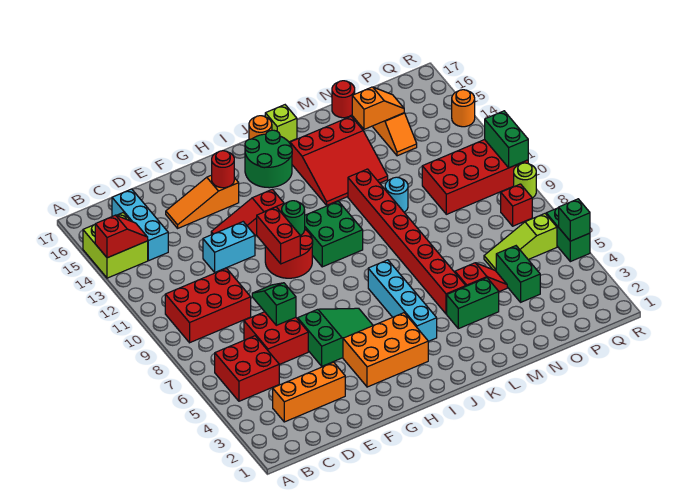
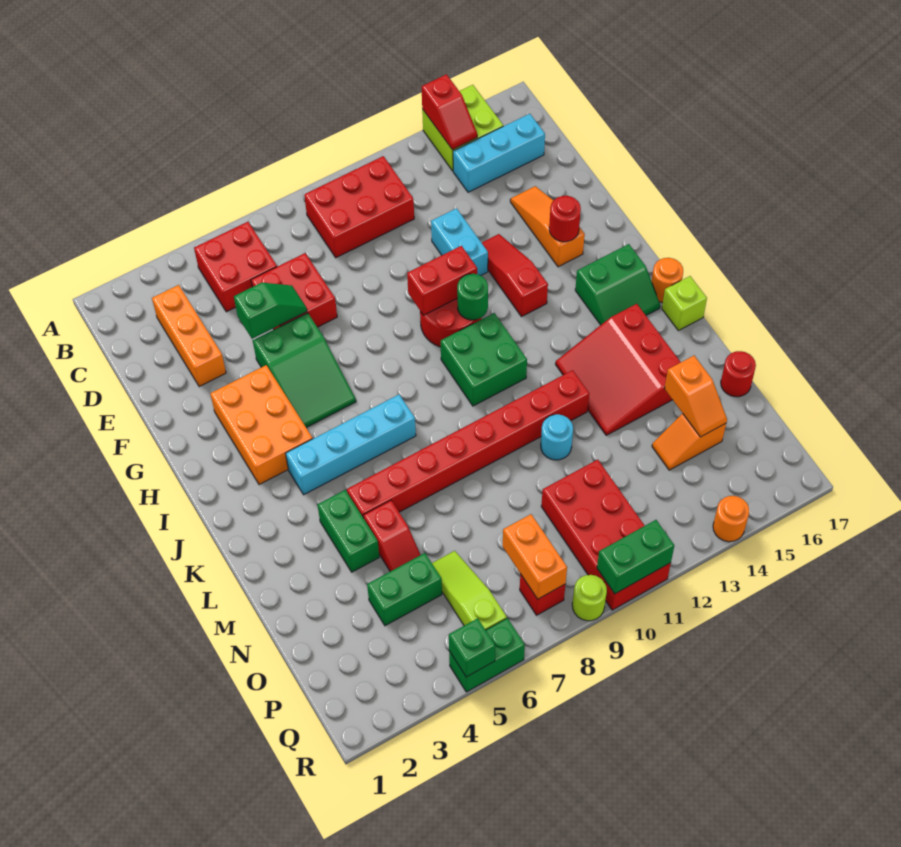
red brick B9:D10 level 1 -> red brick B9:C11 level 1
green slope E7:E8 level 2 top 7 -> green slope E5:E6 level 2 top 5
green round brick I15:J16 level 1 -> green slope I15:J16 level 1 top I
none -> orange brick P8:Q8 level 2

